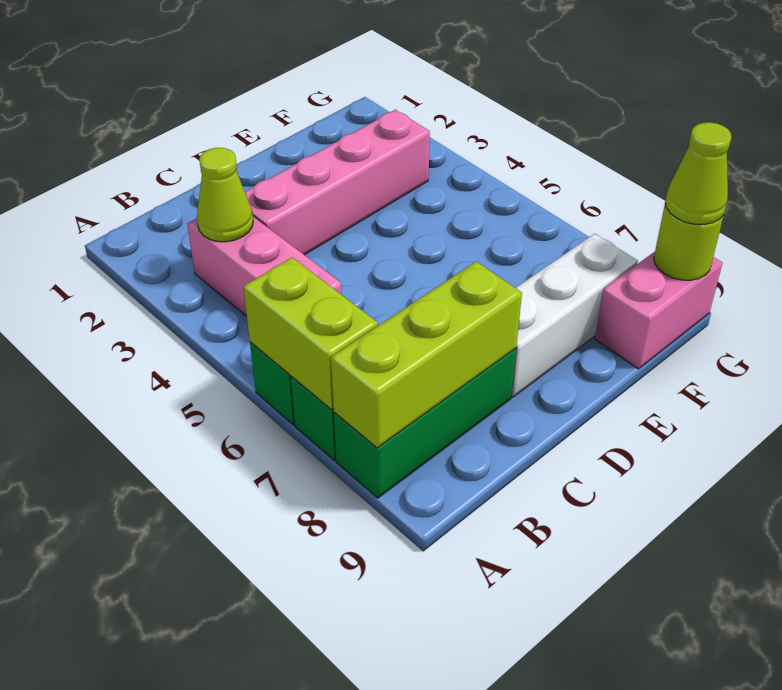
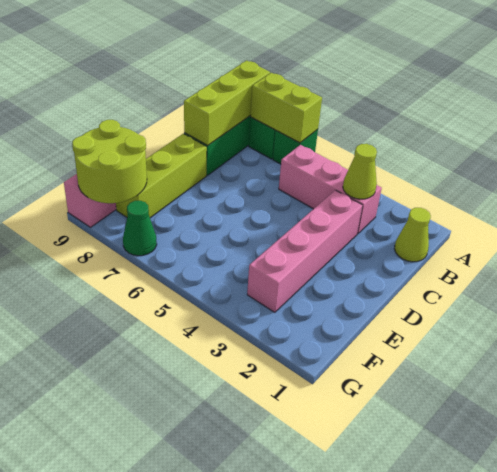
white brick D8:F8 level 1 -> lime brick D8:F8 level 1
none -> green cone G7 level 1
lime round brick G9 level 2 -> lime round brick F8:G9 level 2
lime cone G9 level 3 -> lime cone B1 level 1

